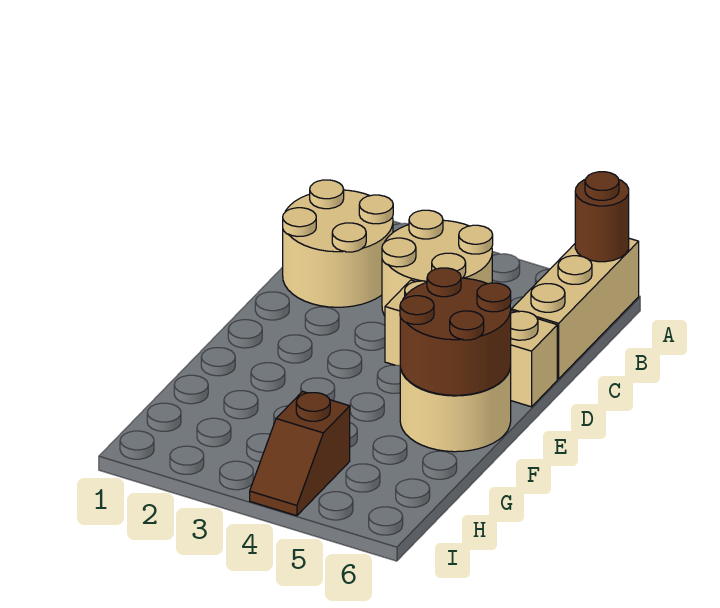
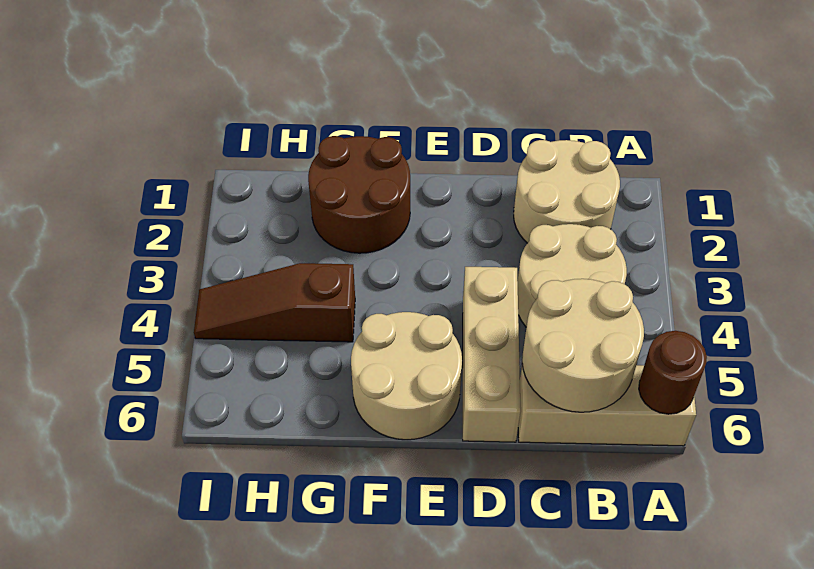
none -> tan round brick B5:C6 level 2
brown round brick E5:F6 level 2 -> brown round brick F1:G2 level 1
brown slope H4:I4 level 1 top H -> brown slope G4:I4 level 1 top G

